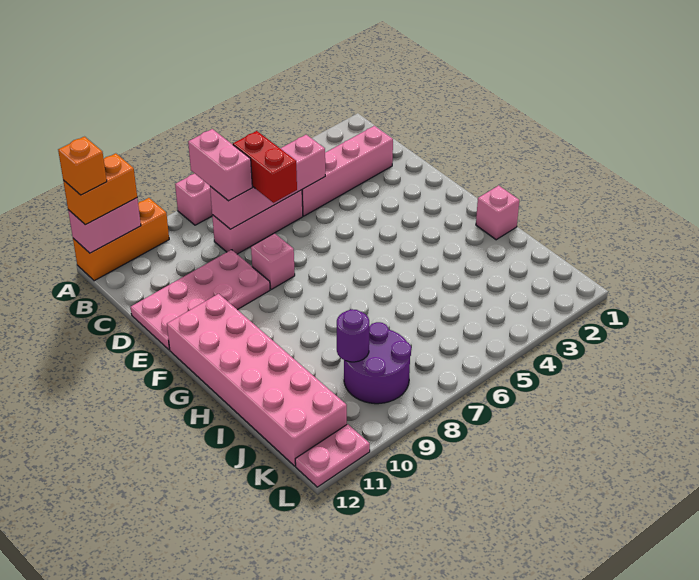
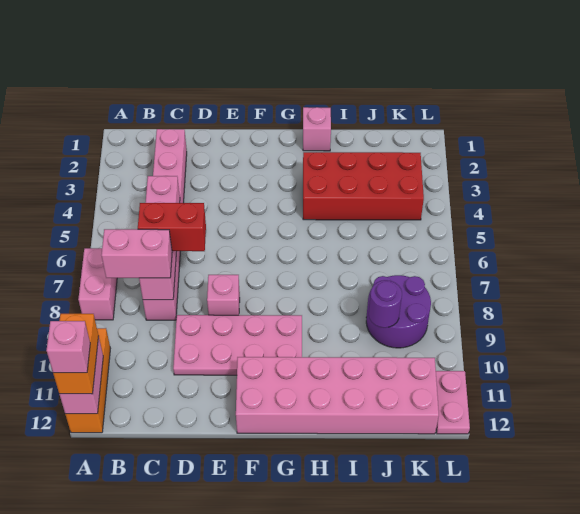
orange brick A12 level 4 -> pink brick A12 level 4
pink plate D9:E12 level 1 -> pink plate D9:G10 level 1
none -> red brick H3:K4 level 1

